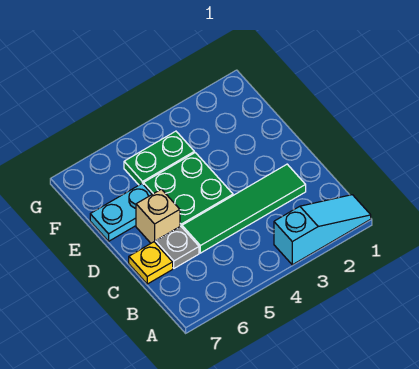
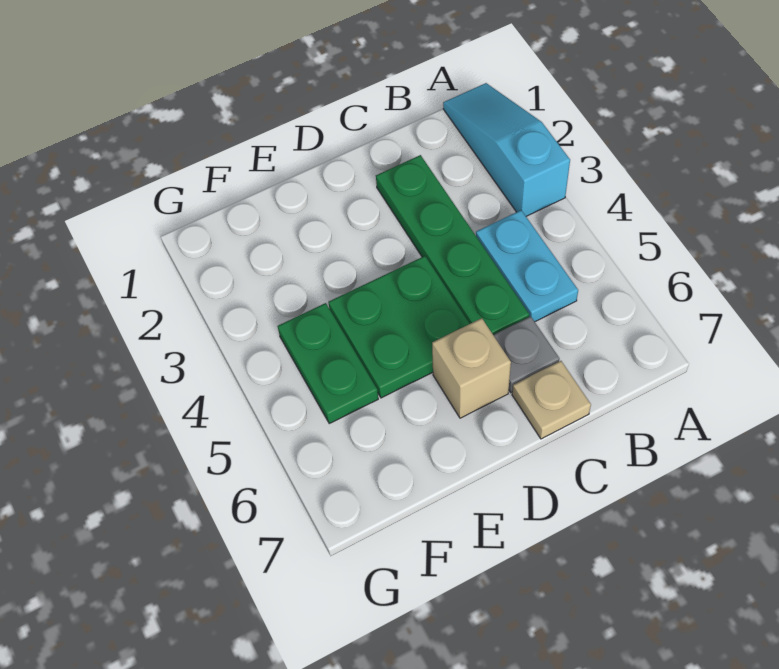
green tile C2:C5 level 1 -> green plate C2:C5 level 1
yellow plate C7 level 1 -> tan plate C7 level 1
cyan plate E6:E7 level 1 -> cyan plate B4:B5 level 1

